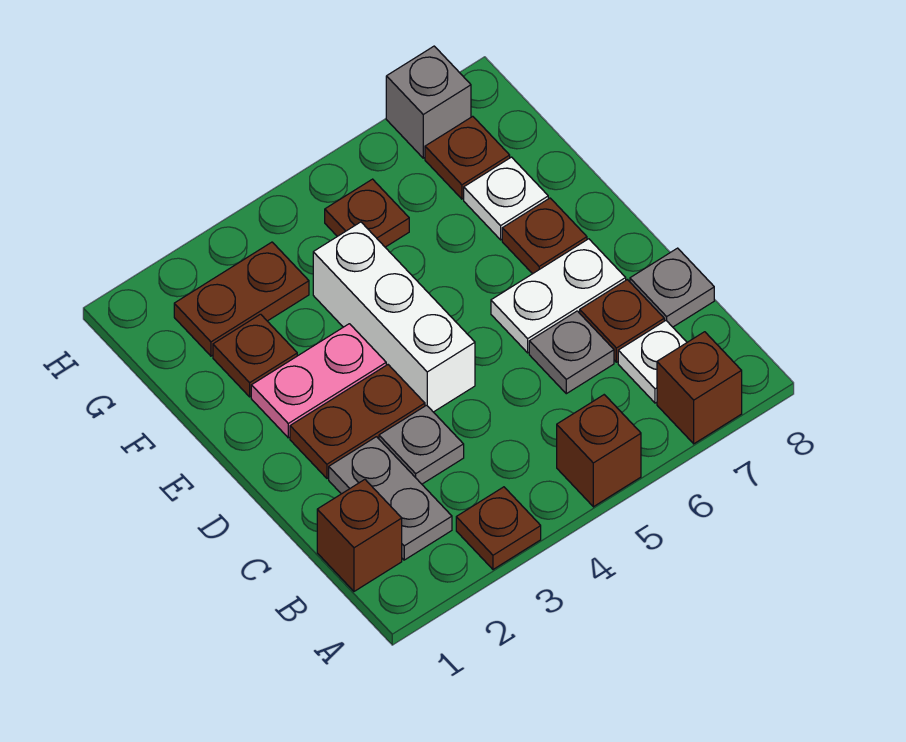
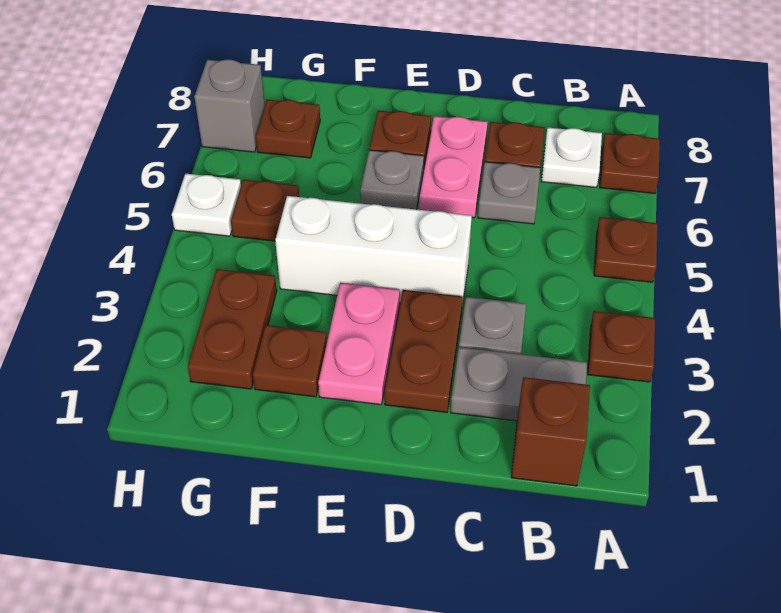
brown brick A5 level 1 -> brown plate A5 level 1
brown brick A7 level 1 -> brown plate A7 level 1
grey plate C8 level 1 -> grey plate E6 level 1
white plate D6:D7 level 1 -> pink plate D6:D7 level 1
white plate F7 level 1 -> white plate H5 level 1

